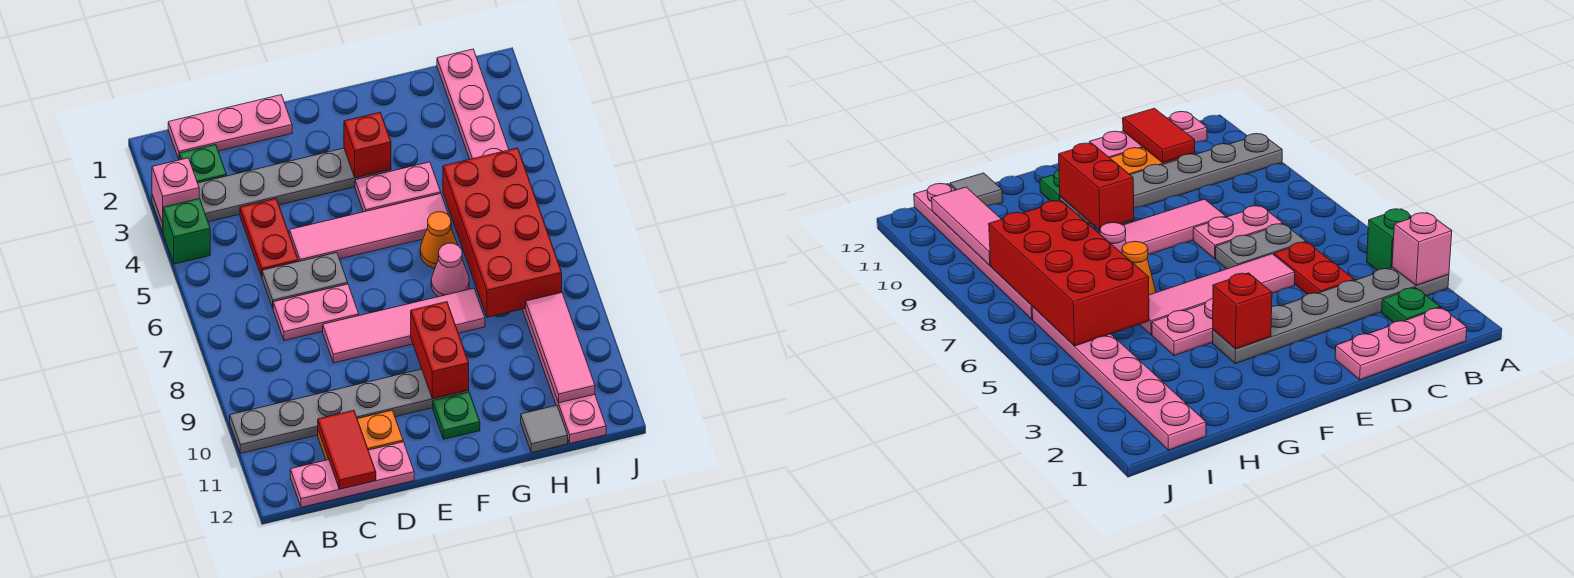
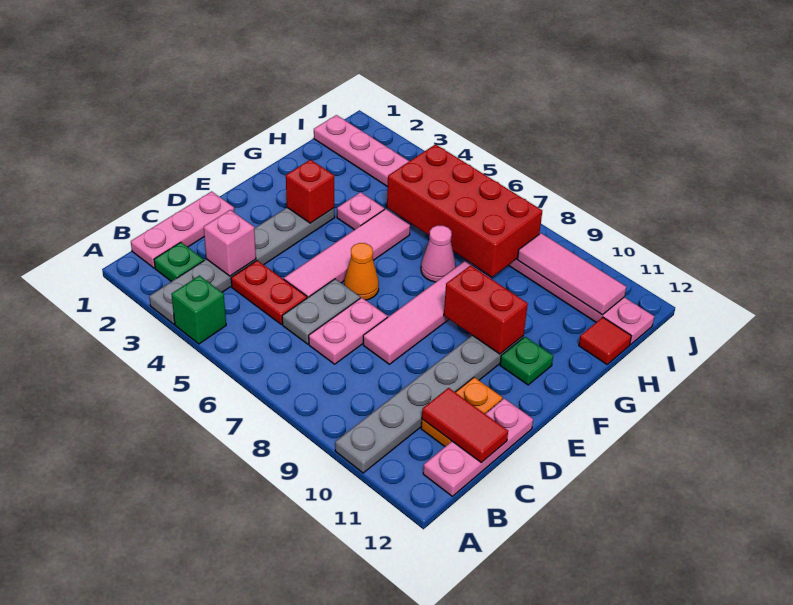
pink brick A3 level 2 -> pink brick C3 level 2
pink plate F4:G4 level 1 -> pink plate G4 level 1
orange cone G6 level 1 -> orange cone E6 level 1
grey tile H12 level 1 -> red tile H12 level 1

